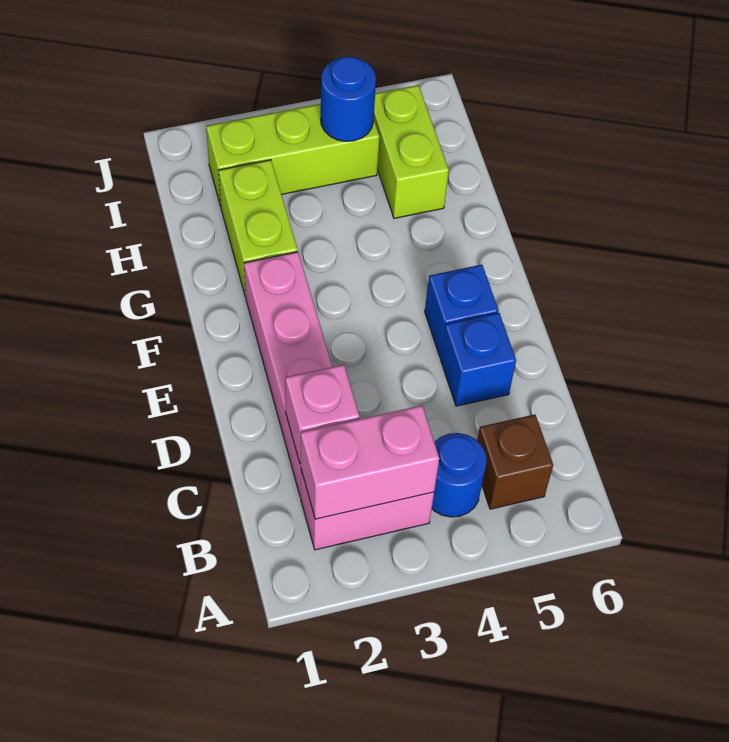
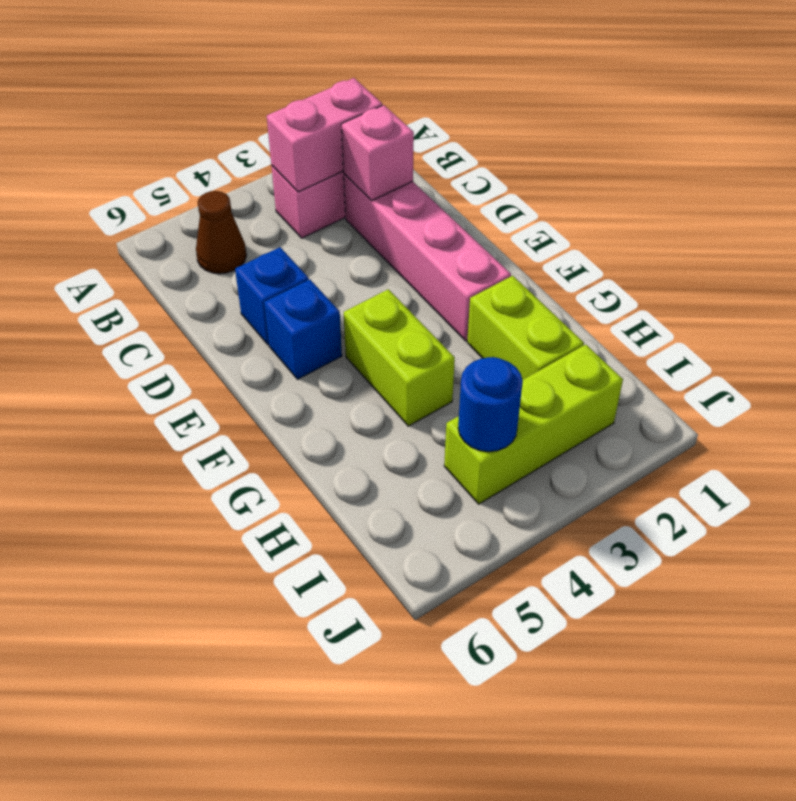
blue round brick B4 level 1 -> none
brown brick B5 level 1 -> brown cone B5 level 1
lime brick H5:I5 level 1 -> lime brick F4:G4 level 1

